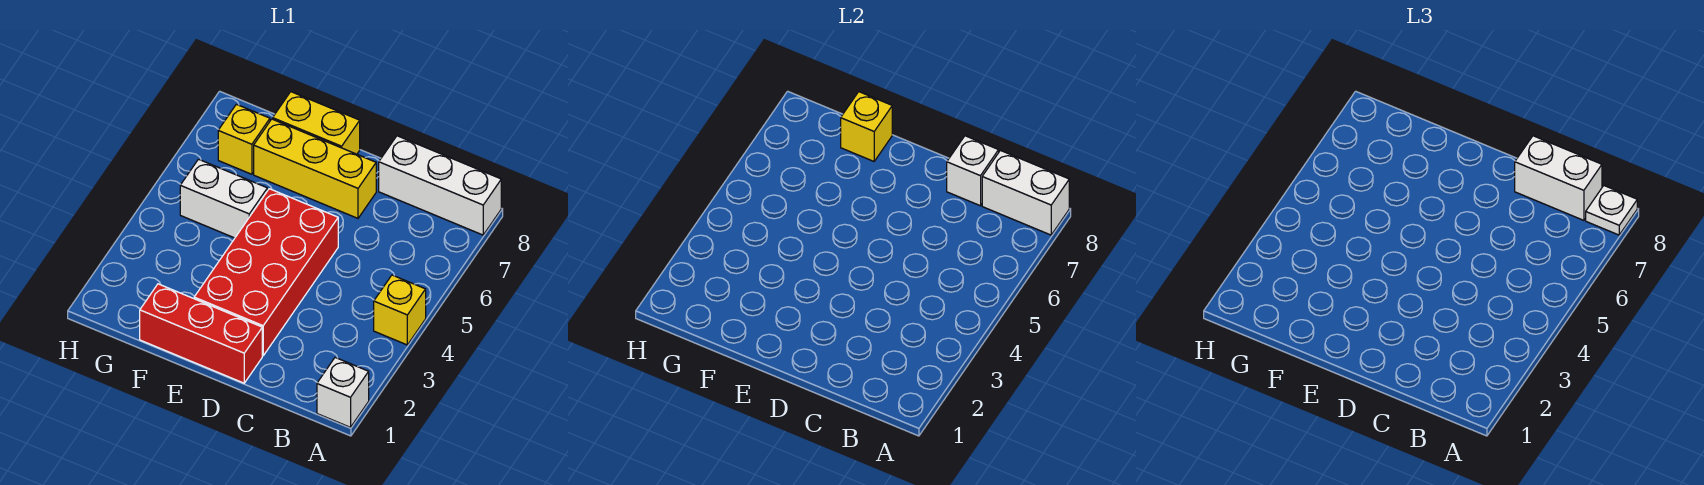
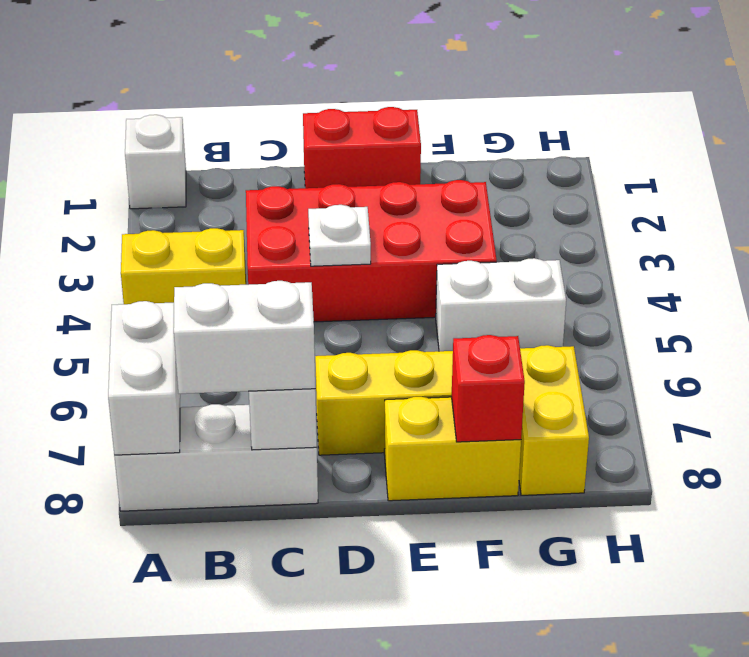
yellow brick A4 level 1 -> yellow brick A4:B4 level 1
white brick A8:B8 level 2 -> white brick A7:A8 level 2
white plate A8 level 3 -> white plate D4 level 2
red brick D1:F1 level 1 -> red brick D1:E1 level 1
red brick D2:E5 level 1 -> red brick C3:F4 level 1
yellow brick F8 level 2 -> red brick F8 level 2
yellow brick G7 level 1 -> yellow brick G7:G8 level 1

